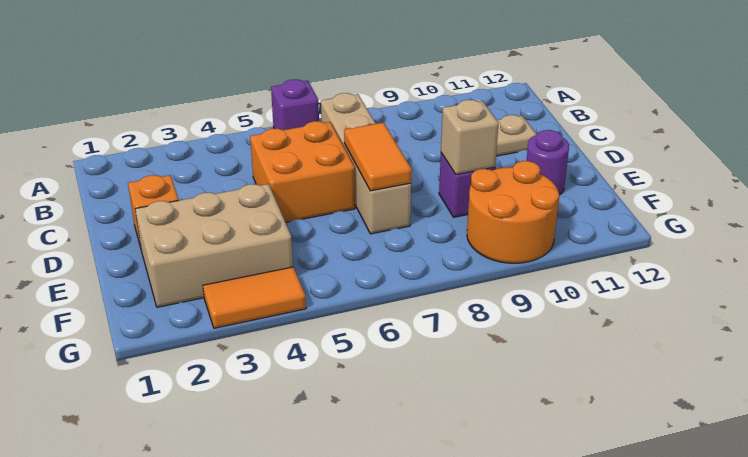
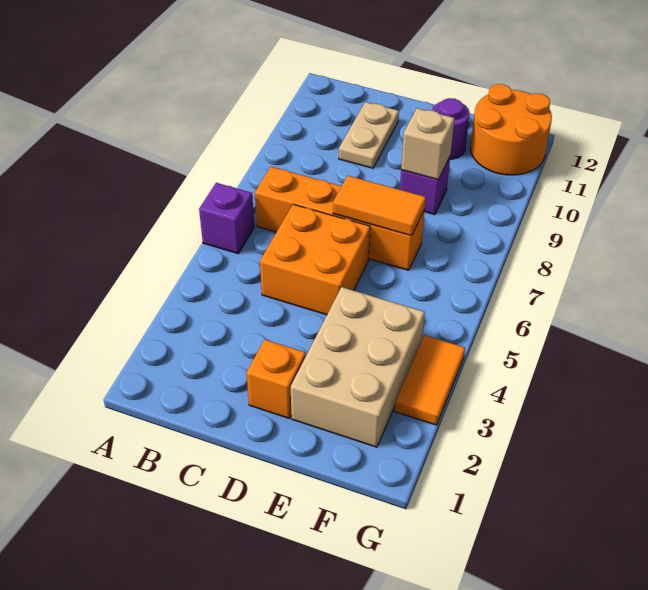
tan brick B7:E7 level 1 -> orange brick B7:E7 level 1
orange round brick F9:G10 level 1 -> orange round brick F11:G12 level 1

